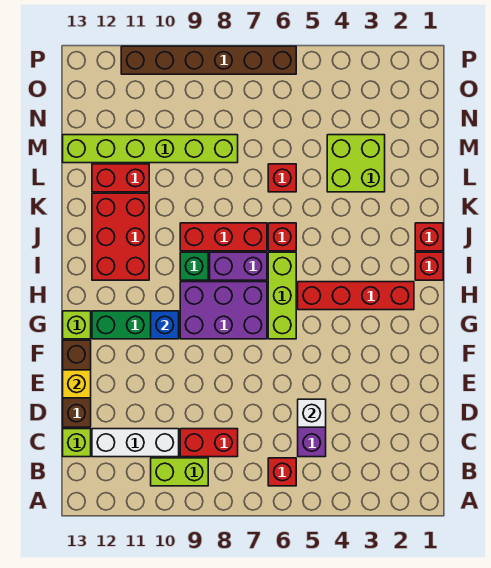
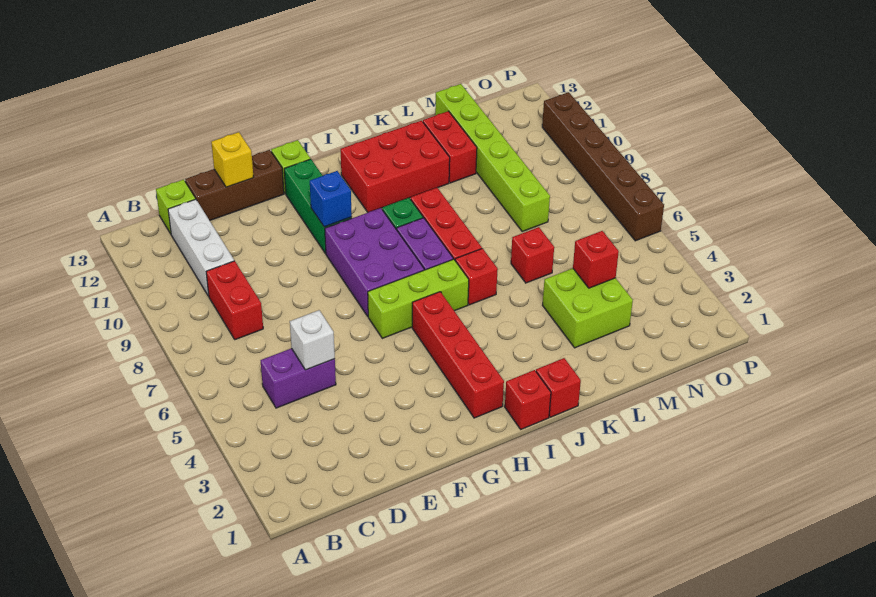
red brick B6 level 1 -> red brick M4 level 2
lime brick B9:B10 level 1 -> none

